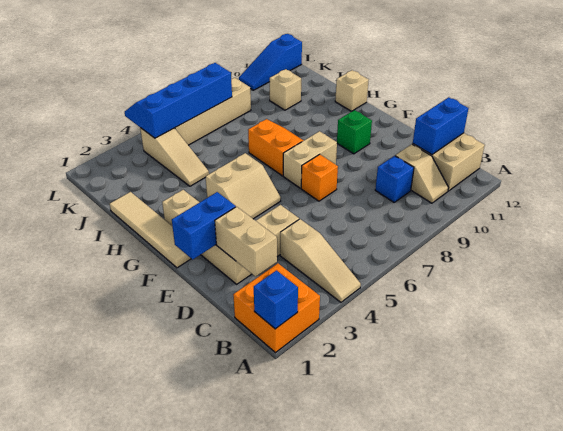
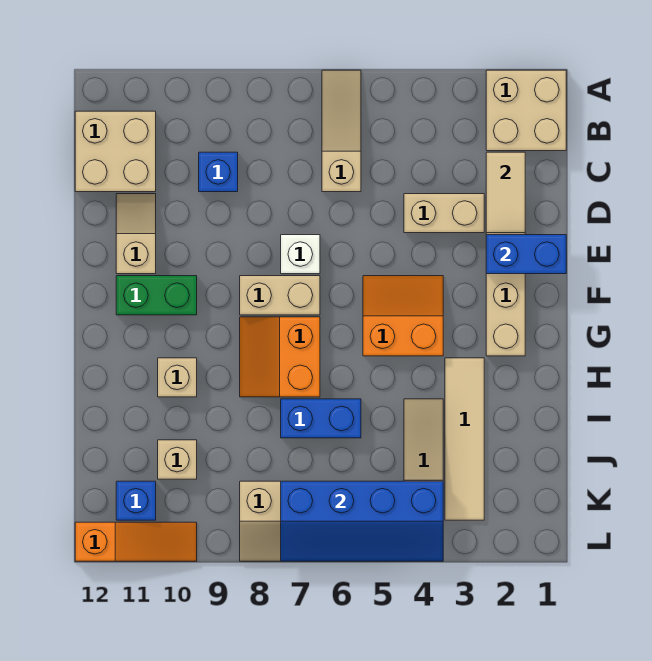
orange brick A1:B2 level 1 -> tan brick A1:B2 level 1
blue brick A1 level 2 -> blue brick K11 level 1
tan slope A4:C4 level 1 top C -> tan slope A6:C6 level 1 top C
tan slope B10:C10 level 1 top C -> tan slope D11:E11 level 1 top E
tan brick C2:D2 level 2 -> tan tile C2:D2 level 2
blue brick C11:C12 level 2 -> blue brick I6:I7 level 1
orange brick E7 level 1 -> white brick E7 level 1
tan tile F1:I1 level 1 -> tan tile H3:K3 level 1
tan slope F4:G5 level 1 top G -> orange slope F4:G5 level 1 top G
green brick F10 level 1 -> green brick F10:F11 level 1
tan brick H12 level 1 -> tan brick H10 level 1
blue slope L10:L12 level 1 top 12 -> orange slope L10:L12 level 1 top 12

